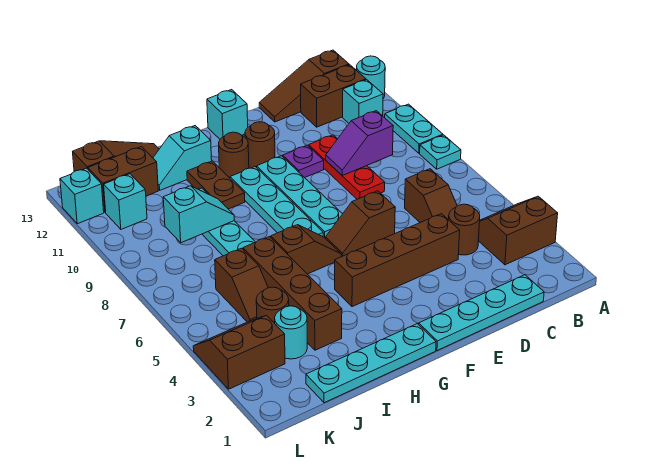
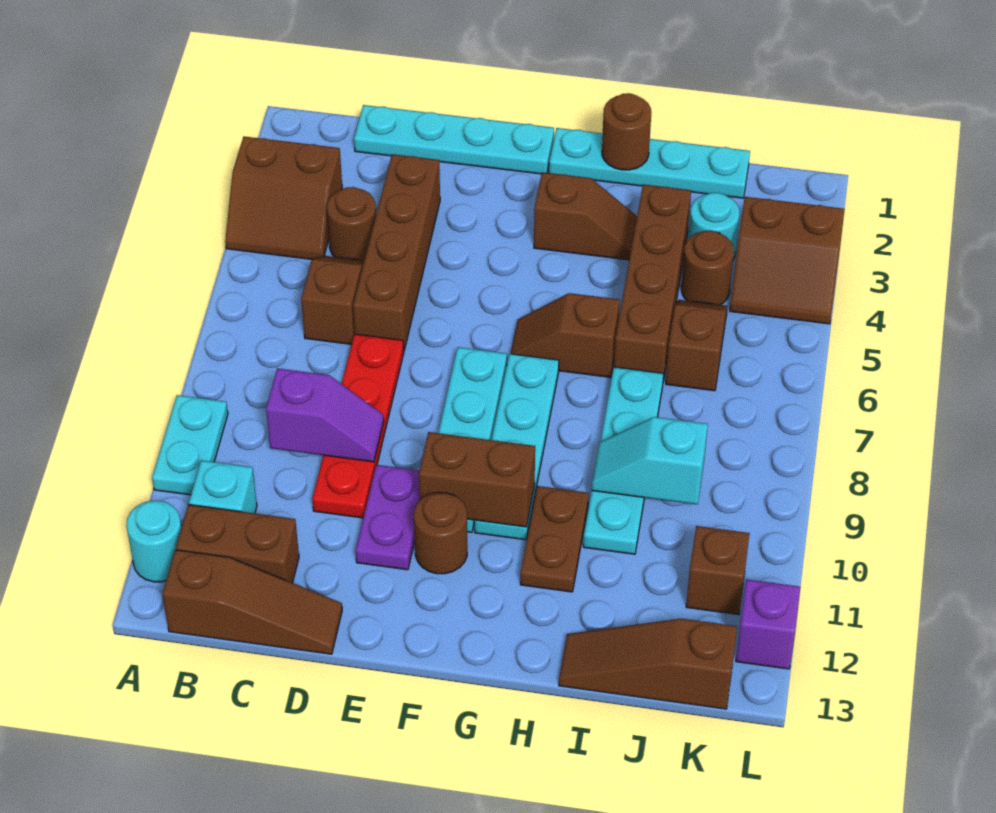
cyan plate A8 level 1 -> none
brown brick D4:G4 level 1 -> brown brick D3:D6 level 1
red plate D8:D10 level 1 -> red plate D7:D10 level 1
brown slope E6:F6 level 1 top E -> brown slope G3:H3 level 1 top G
purple plate E10 level 1 -> purple plate E10:E11 level 1
cyan brick F13 level 1 -> none
brown round brick G11 level 1 -> brown round brick H1 level 2
cyan slope H12:I12 level 1 top H -> none
brown brick J12:K12 level 1 -> brown brick F10:G10 level 2
cyan brick K11 level 1 -> brown brick K11 level 1
cyan brick L12 level 1 -> purple brick L12 level 1

